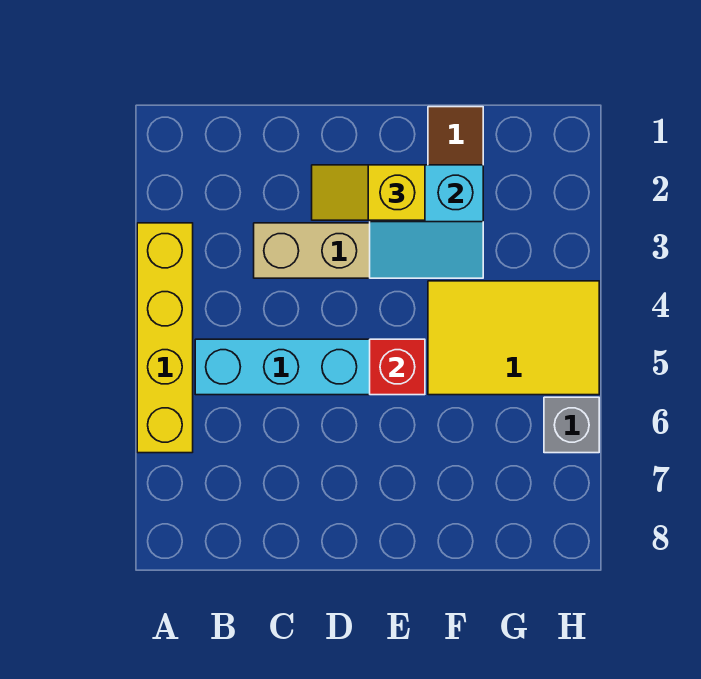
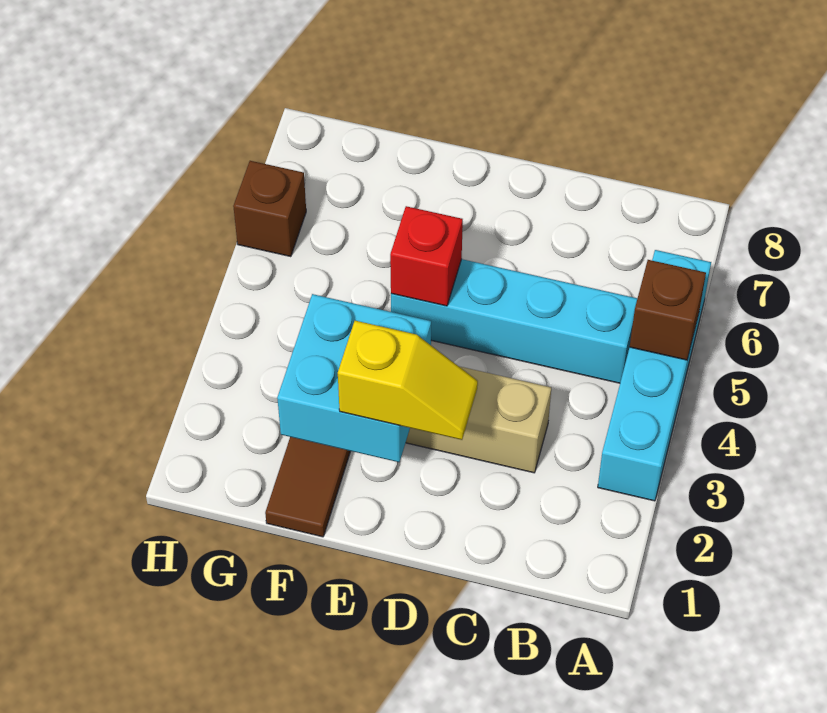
yellow brick A3:A6 level 1 -> cyan brick A3:A6 level 1
none -> brown brick A5 level 2
cyan slope E2:F3 level 2 top 2 -> cyan brick E2:F3 level 2
yellow tile F4:H5 level 1 -> none
grey brick H6 level 1 -> brown brick H6 level 1

